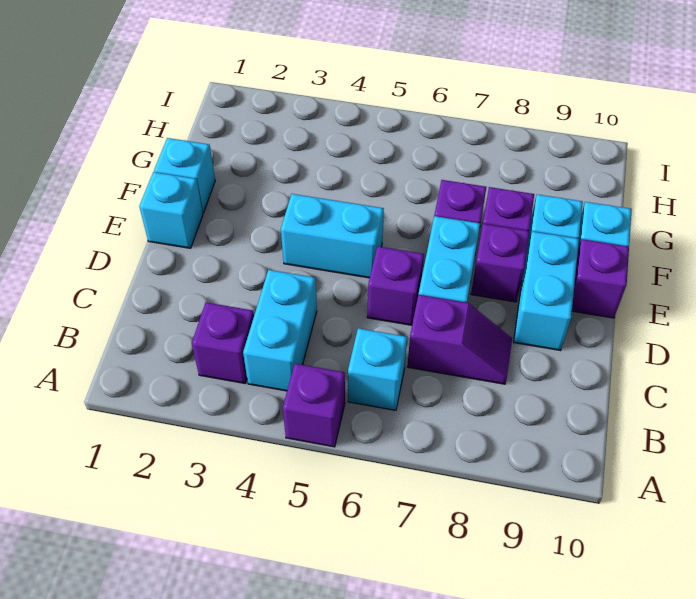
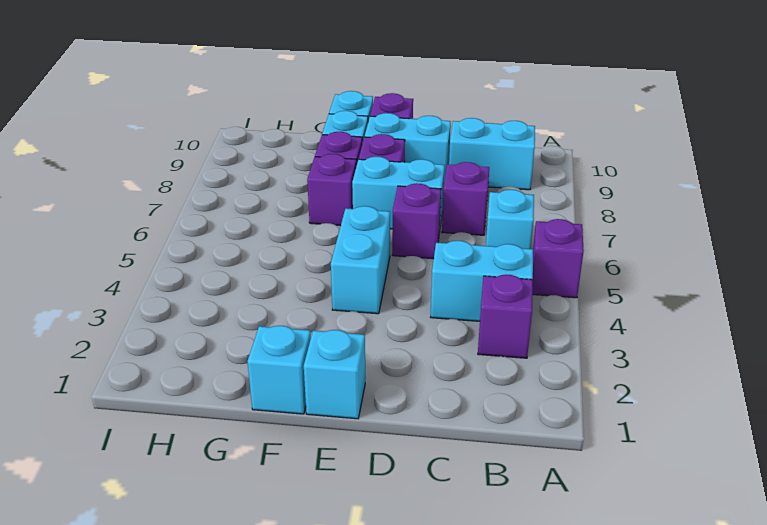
none -> cyan brick B9:C9 level 1

